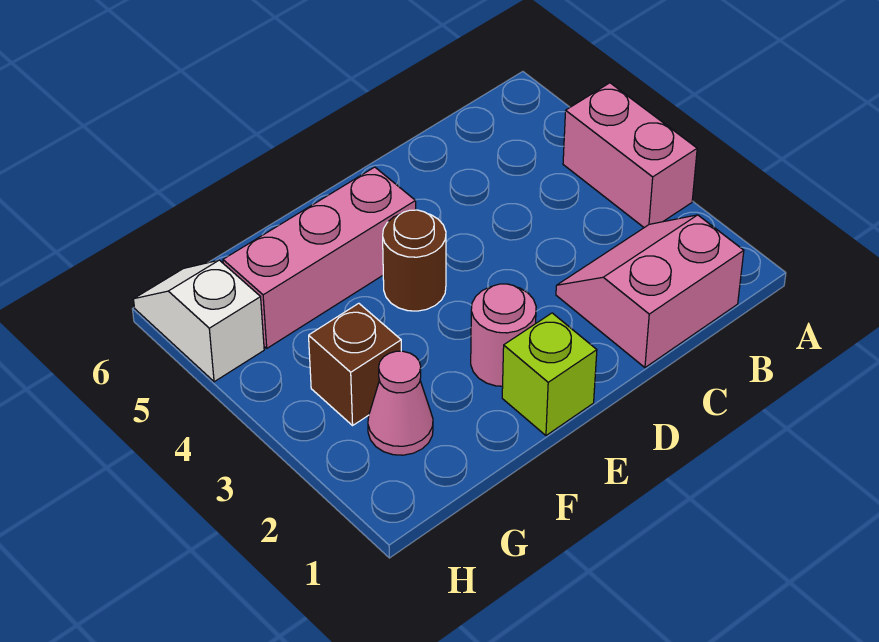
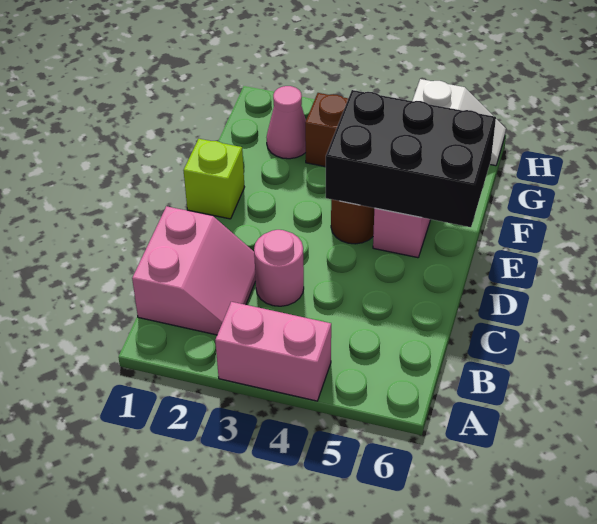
pink round brick E2 level 1 -> pink round brick C3 level 1
none -> black brick E4:F6 level 2

